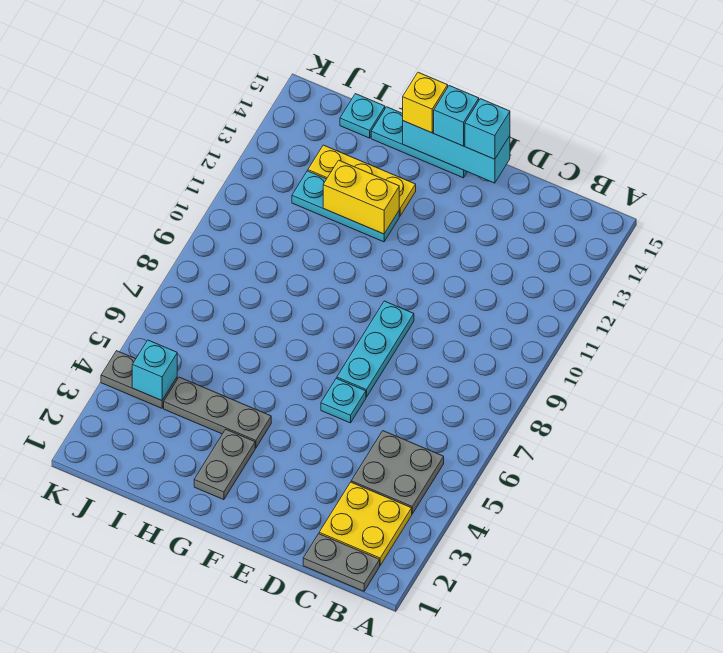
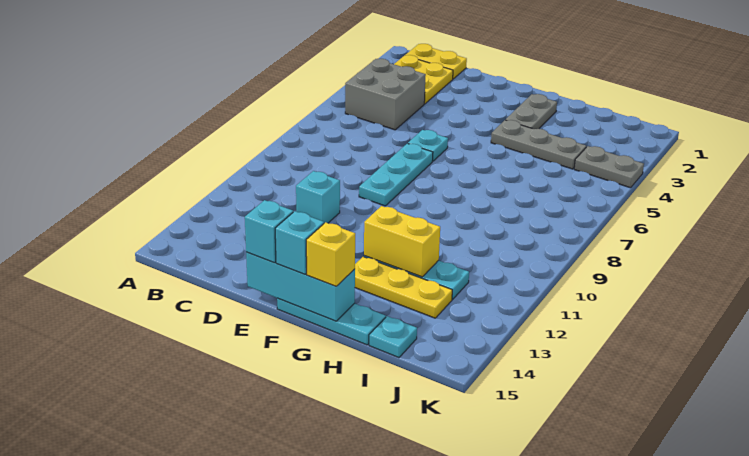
grey plate B1:C1 level 1 -> yellow plate B1:C1 level 1
grey plate B4:C5 level 1 -> grey brick B4:C5 level 1
cyan brick J4 level 2 -> cyan brick D11 level 1

